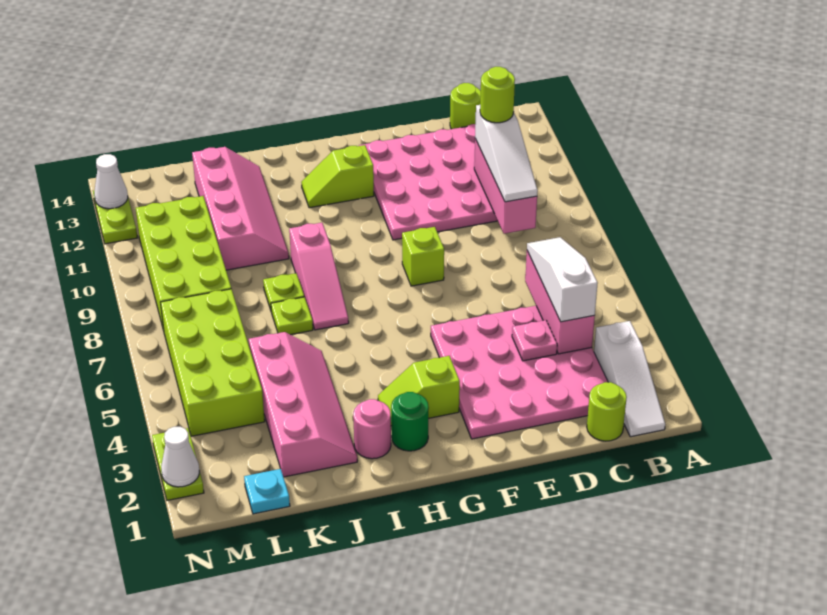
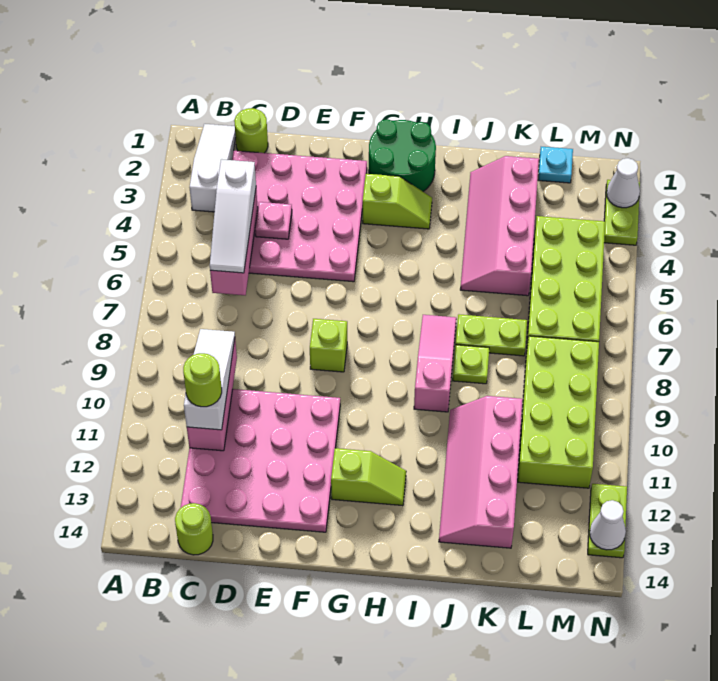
green round brick H2 level 1 -> green round brick G1:H2 level 1
pink round brick I2 level 1 -> none
lime plate J7 level 1 -> lime plate J7:K7 level 1

